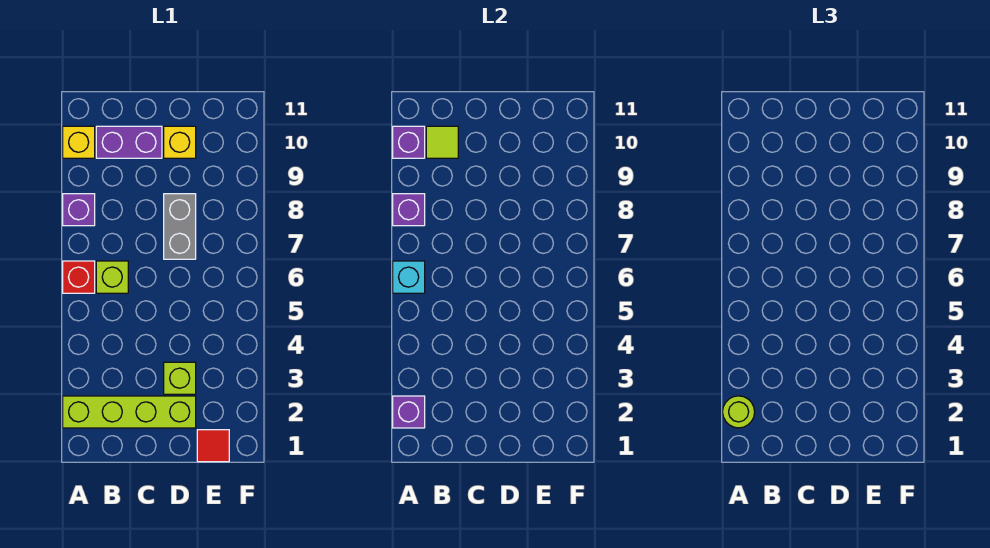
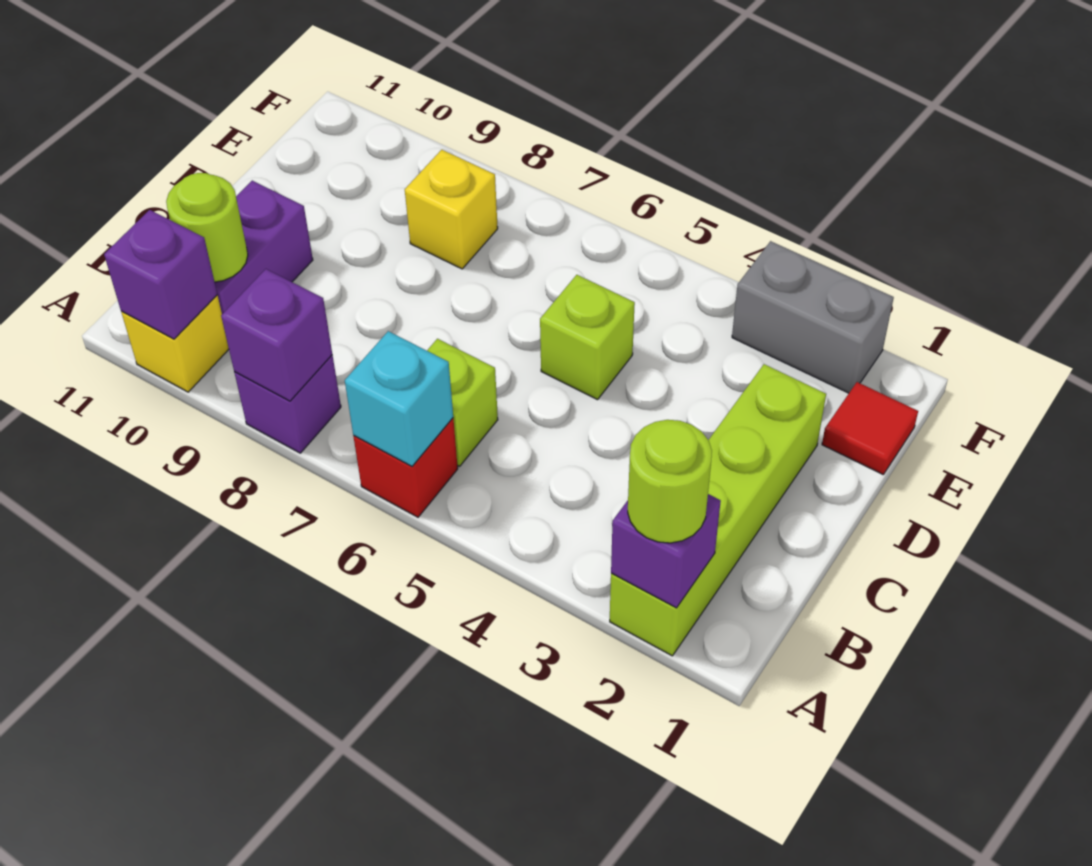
lime tile B10 level 2 -> lime round brick B10 level 2
lime brick D3 level 1 -> lime brick D5 level 1
grey brick D7:D8 level 1 -> grey brick F2:F3 level 1
yellow brick D10 level 1 -> yellow brick E8 level 1

